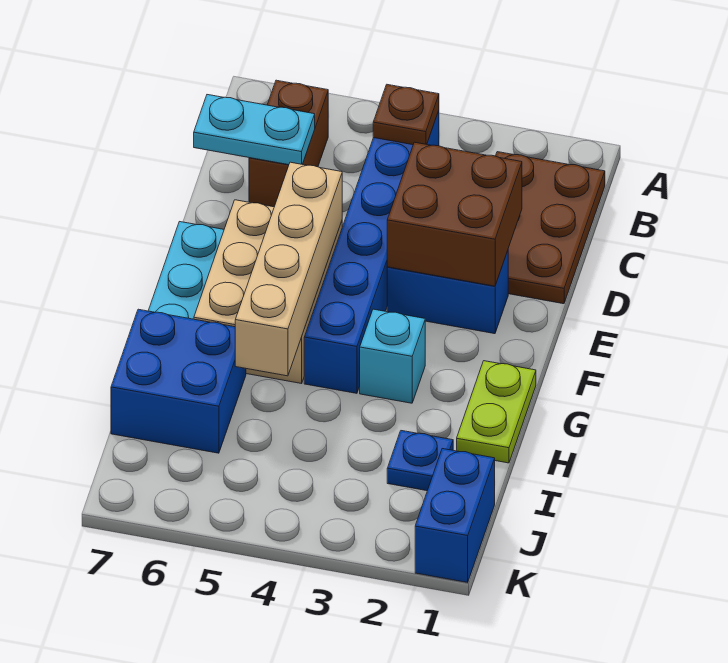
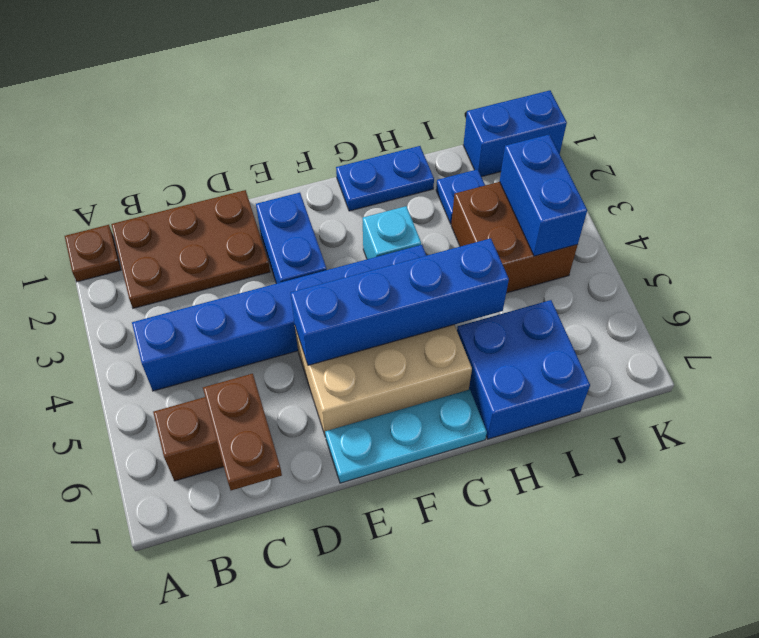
brown plate B4 level 2 -> brown plate A1 level 1
cyan plate C6:C7 level 2 -> brown plate C6:C7 level 2
brown brick D2:E3 level 2 -> brown brick I3:J4 level 1
tan brick E5:H5 level 2 -> blue brick E5:H5 level 2
lime plate G1:H1 level 1 -> blue plate G1:H1 level 1
none -> blue brick J3:J4 level 2

